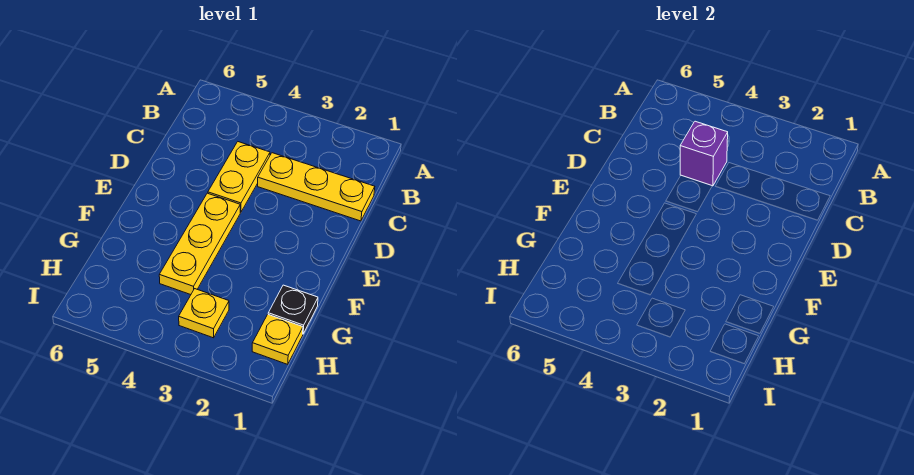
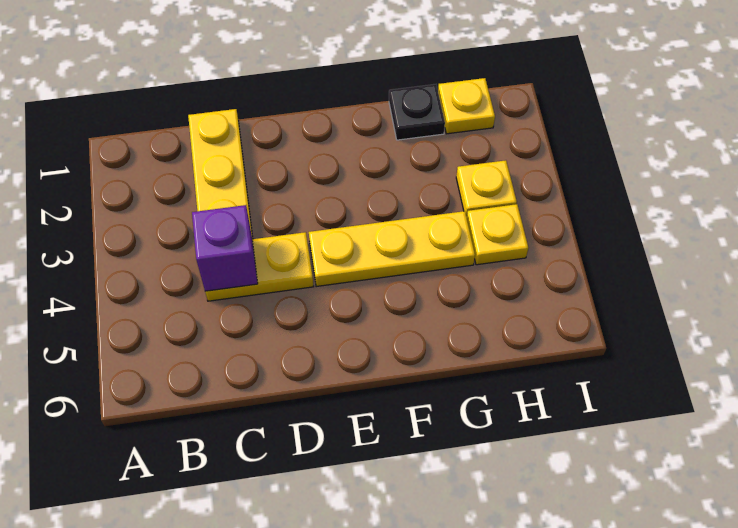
none -> yellow plate H4 level 1

